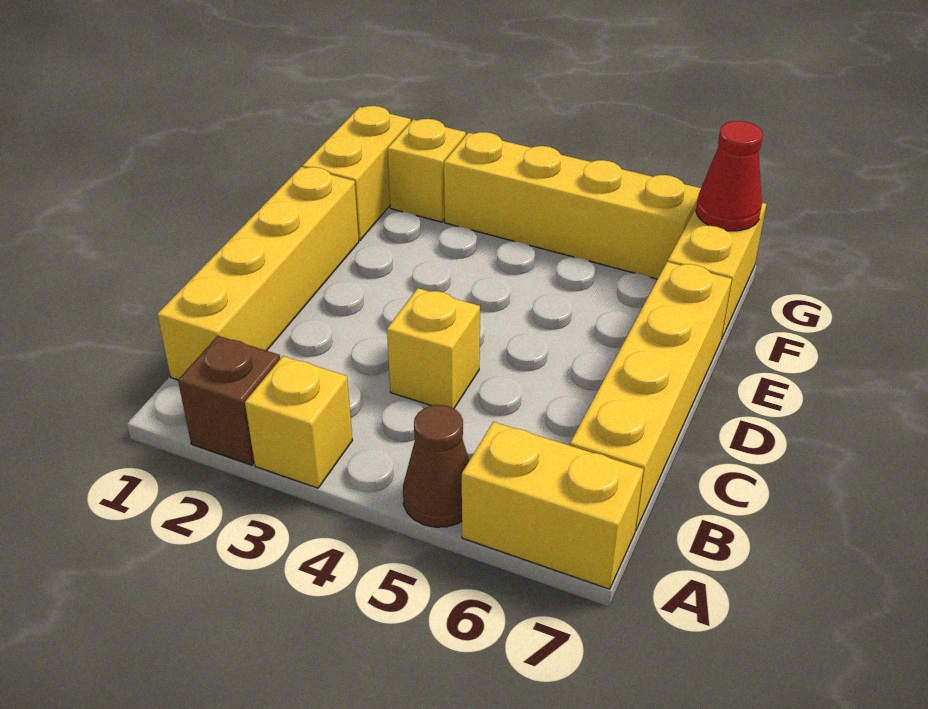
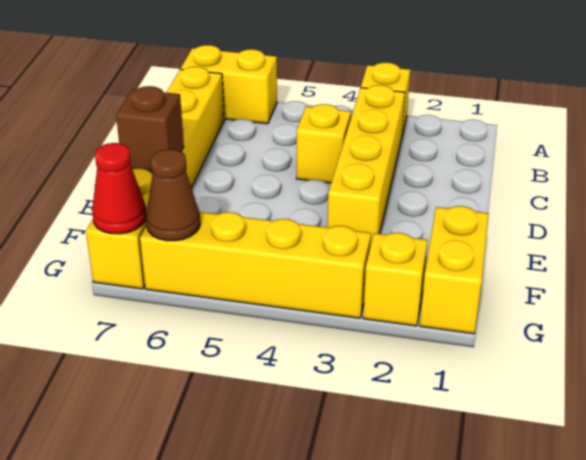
brown brick A2 level 1 -> brown brick E7 level 2
brown cone A5 level 1 -> brown cone G6 level 2
yellow brick B1:E1 level 1 -> yellow brick B3:E3 level 1

